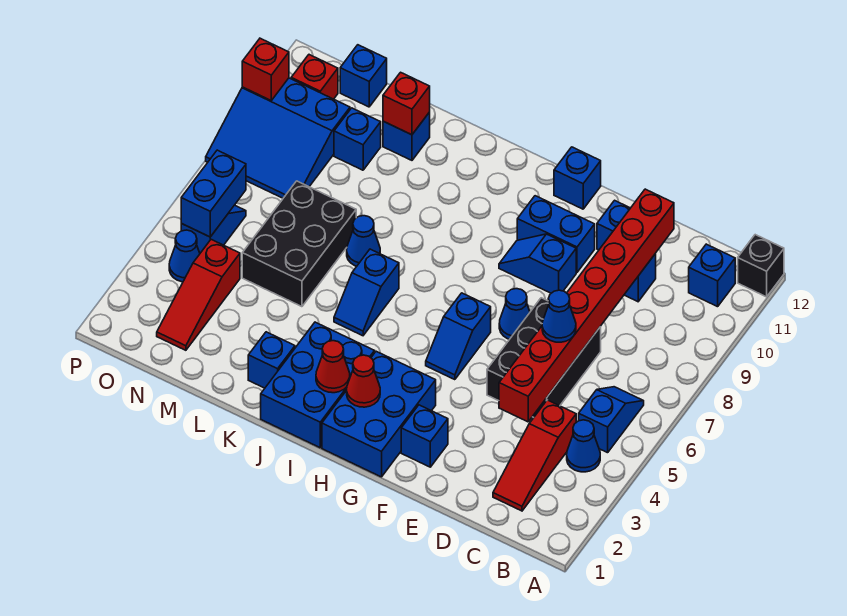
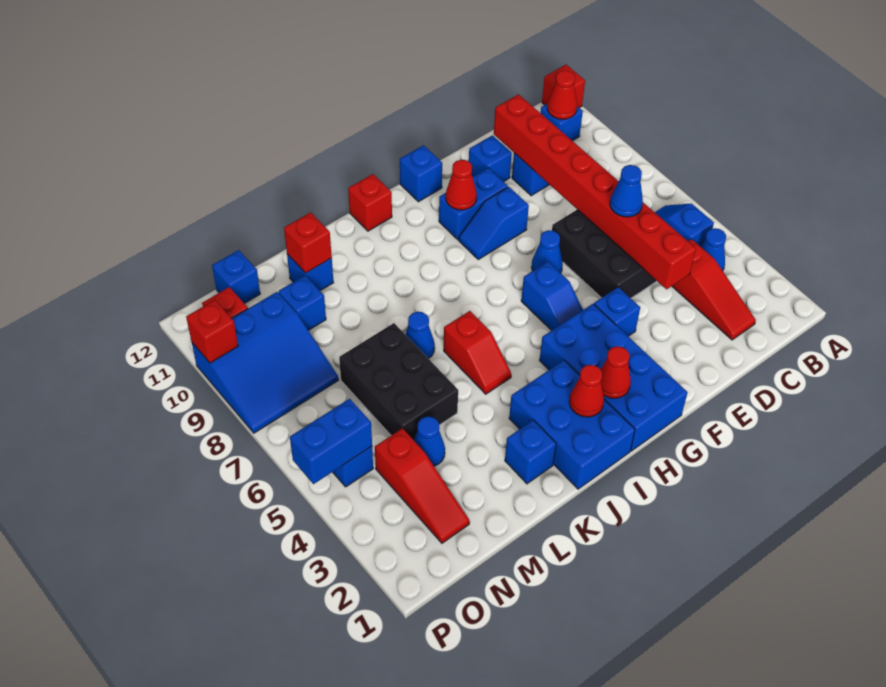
black brick A12 level 1 -> red brick A12 level 1
none -> red cone B11 level 2
blue brick F2 level 1 -> blue brick F4 level 1
blue brick G1:H3 level 1 -> blue brick G1:H4 level 1
none -> red cone G10 level 2
none -> red brick I12 level 1
blue slope J5:J6 level 1 top 6 -> red slope J5:J6 level 1 top 6
blue cone O4 level 1 -> blue cone M4 level 1
blue brick O5:O6 level 2 -> blue brick O5:P5 level 2

